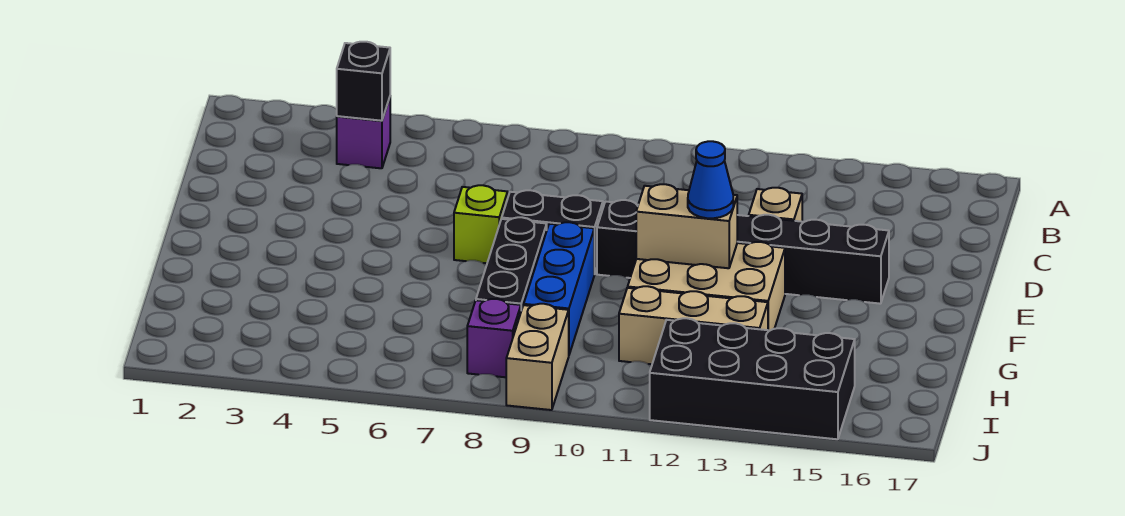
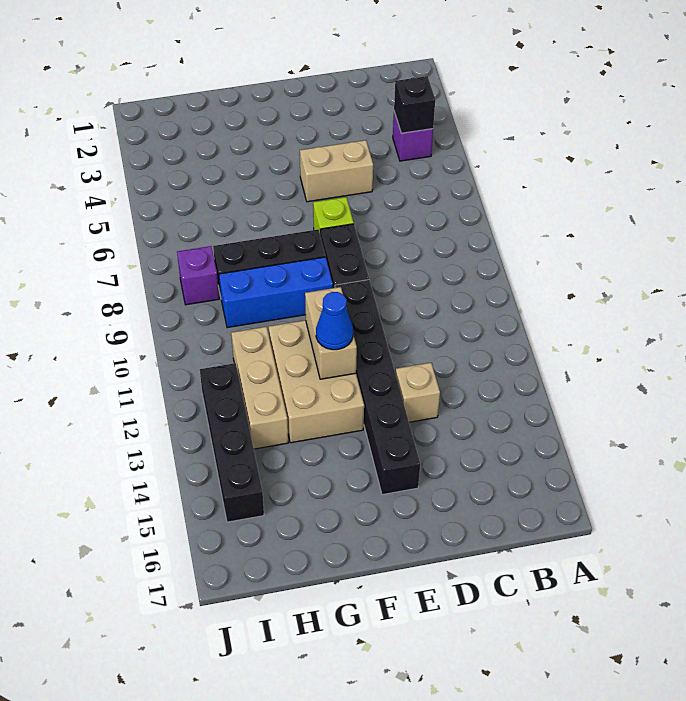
tan brick I9:J9 level 1 -> tan brick D5:E5 level 1
black brick I12:J15 level 1 -> black brick I12:I15 level 1

